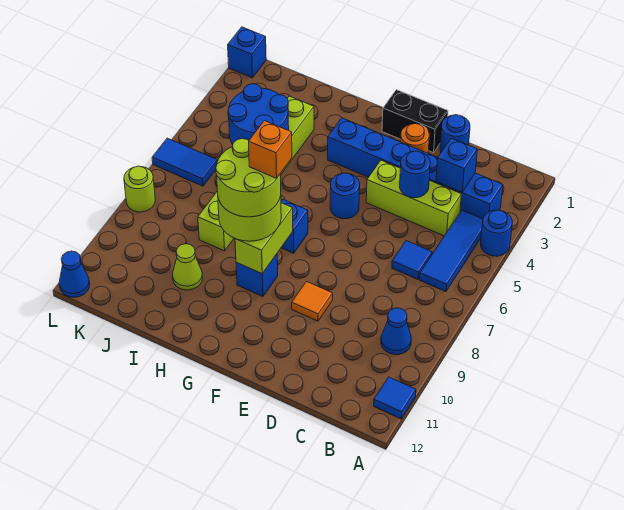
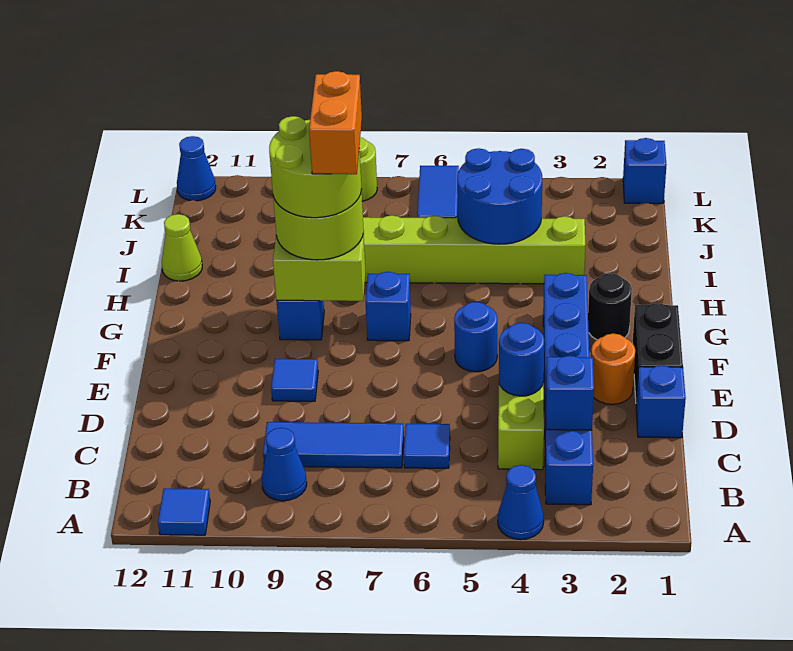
blue round brick A4 level 1 -> blue cone A4 level 1
blue tile B4:B6 level 1 -> blue tile C7:C9 level 1
blue round brick D1 level 1 -> blue brick D1 level 1
orange tile E9 level 1 -> blue tile E9 level 1
none -> black round brick G2 level 1
orange brick G8 level 5 -> orange brick G8:H8 level 5
lime cone I10 level 1 -> lime cone I12 level 1

